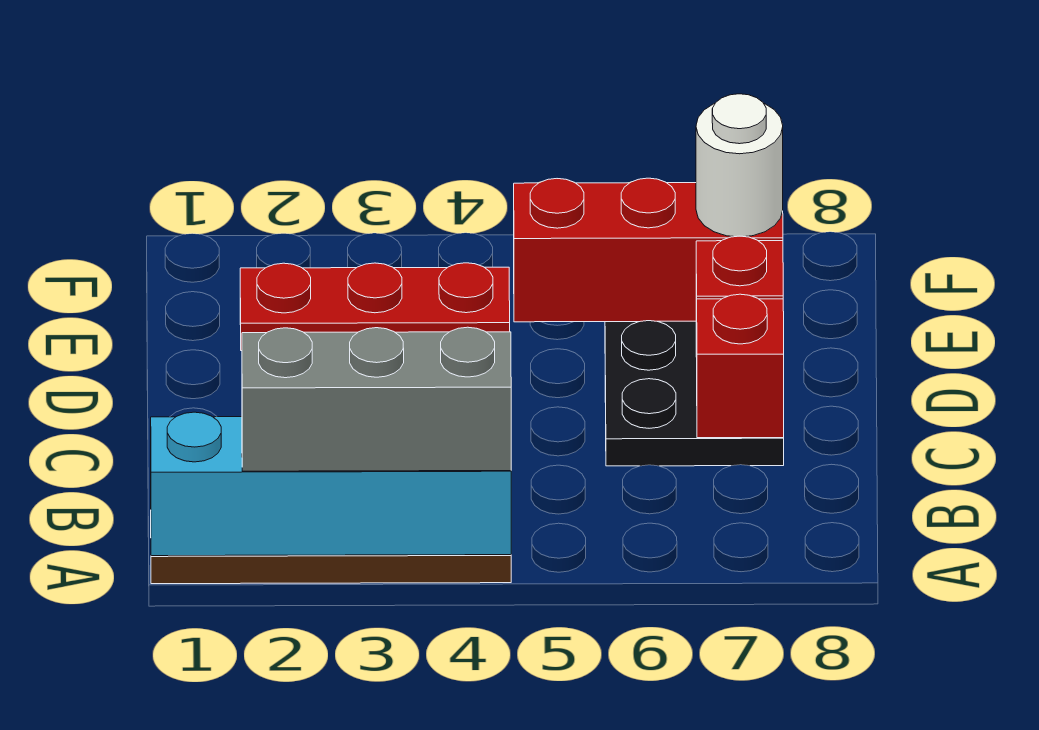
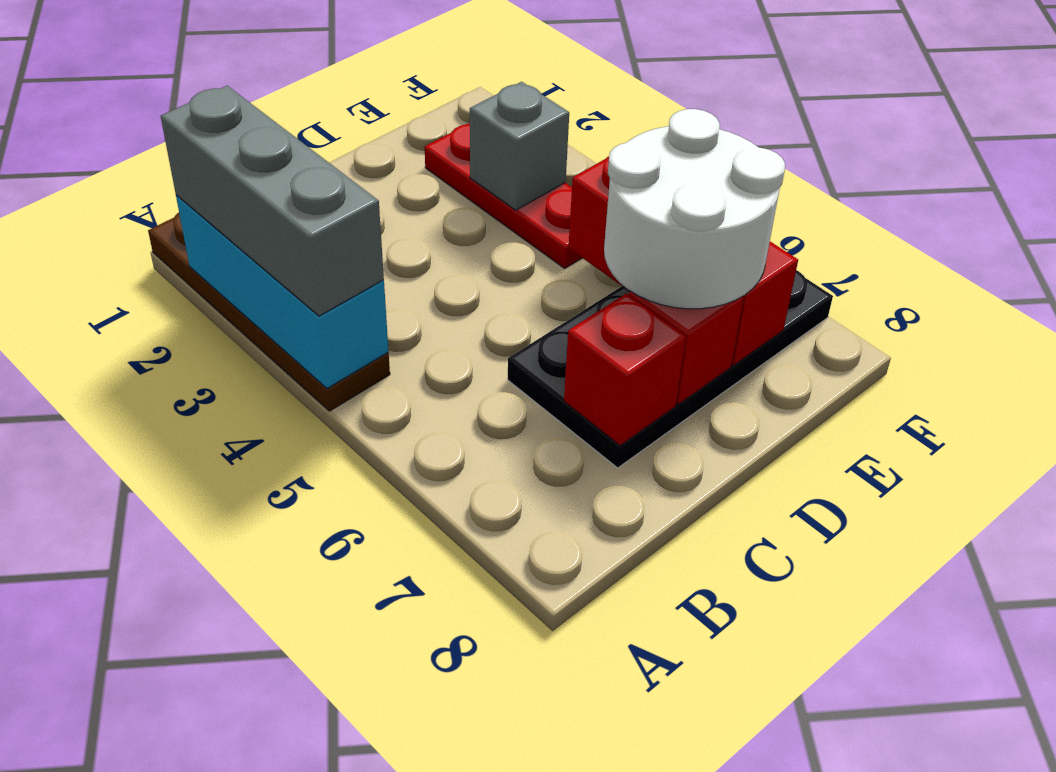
cyan brick A1:A4 level 2 -> cyan brick A2:A4 level 2
none -> grey brick E3 level 2
white round brick E7 level 3 -> white round brick D6:E7 level 3

